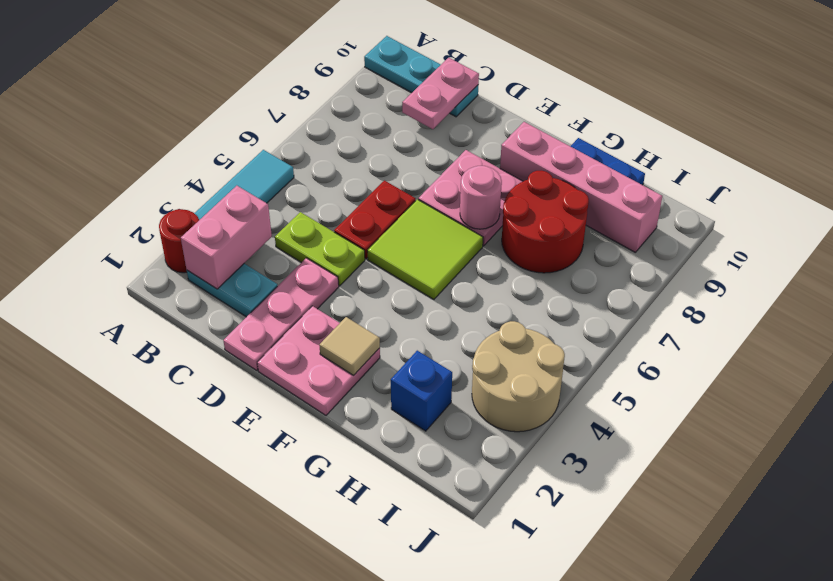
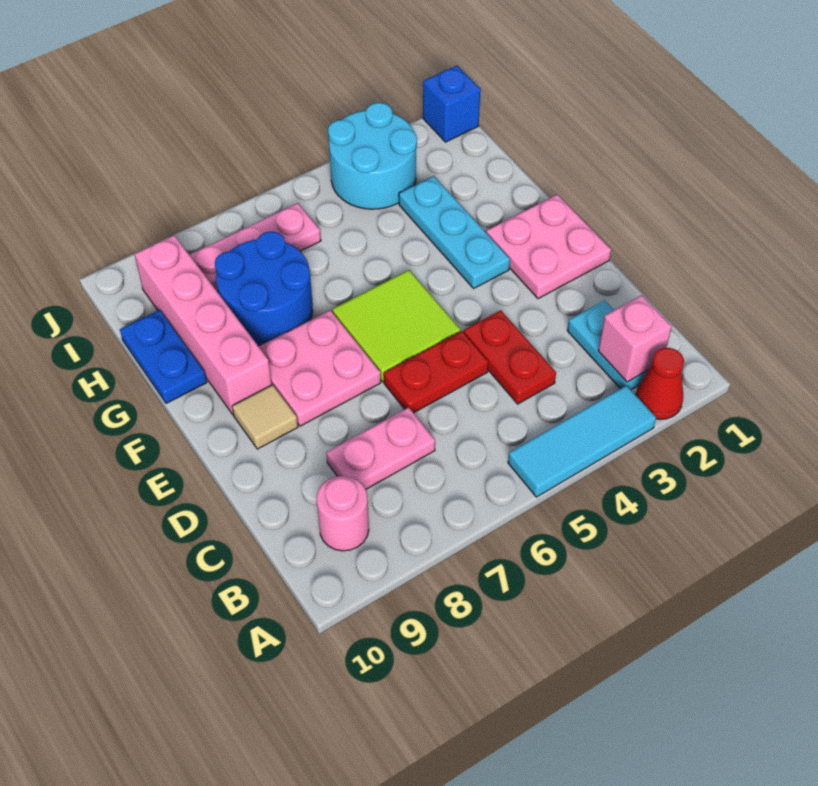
red round brick A2 level 1 -> red cone A2 level 1
cyan plate A10:C10 level 1 -> cyan plate F3:H3 level 1
pink brick B2:B3 level 2 -> pink brick B2 level 2
lime plate C4:D4 level 1 -> red plate C4:D4 level 1
pink plate C9:C10 level 2 -> pink plate C7:C8 level 1
pink plate D1:D3 level 1 -> pink plate I6:I8 level 1
tan tile F2 level 2 -> tan tile E9 level 1
pink round brick F7 level 2 -> pink round brick B9 level 1
red round brick G7:H8 level 1 -> blue round brick G7:H8 level 1
blue brick H2 level 1 -> blue brick J1 level 1
tan round brick I3:J4 level 1 -> cyan round brick I3:J4 level 1

